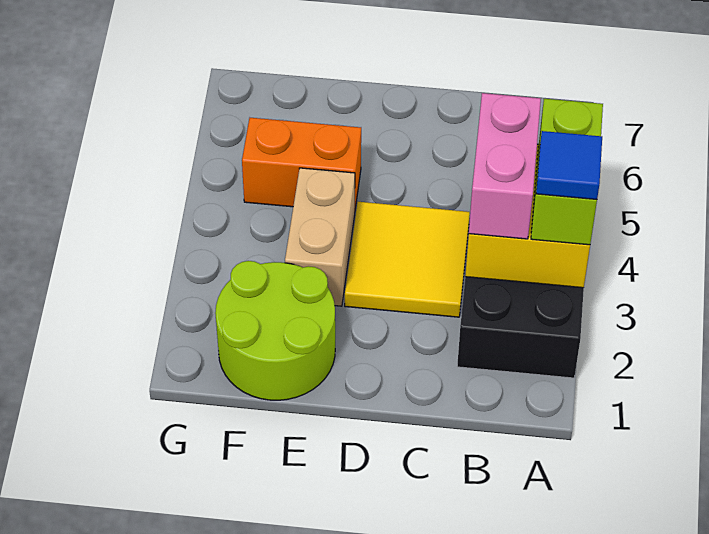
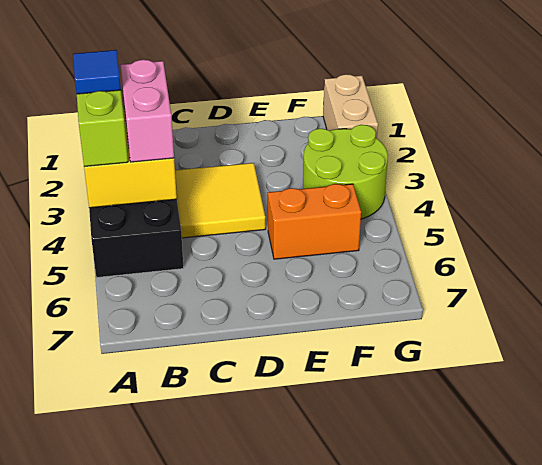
lime round brick E1:F2 level 1 -> lime round brick F3:G4 level 1
tan brick E3:E4 level 1 -> tan brick G1:G2 level 1

